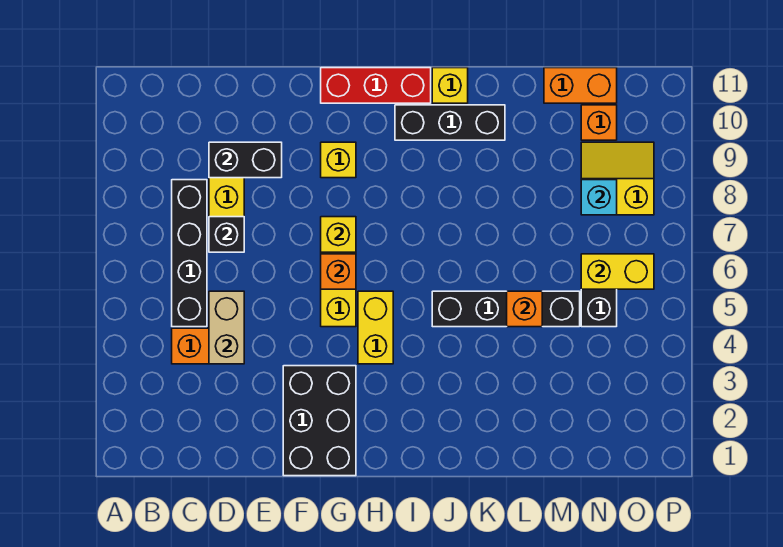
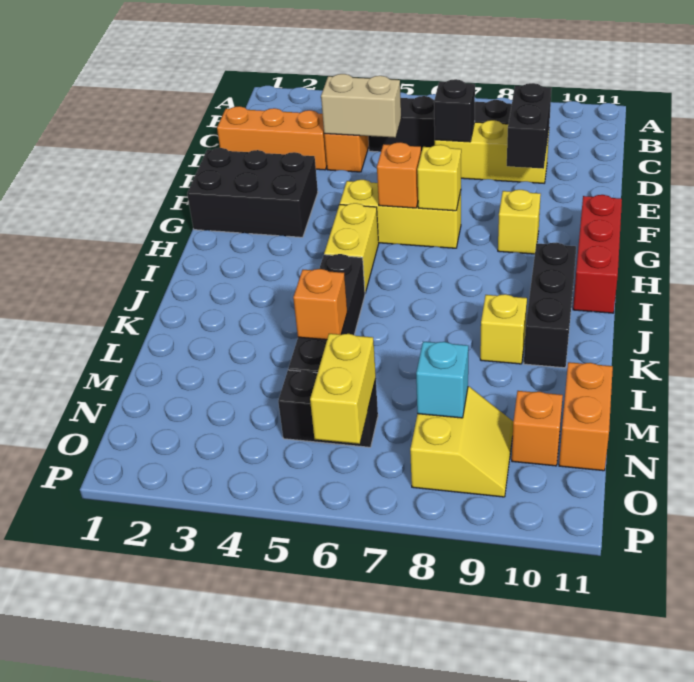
none -> orange brick D1:D3 level 1
yellow brick H4:H5 level 1 -> yellow brick H5:I5 level 1
yellow brick J11 level 1 -> yellow brick K9 level 1

